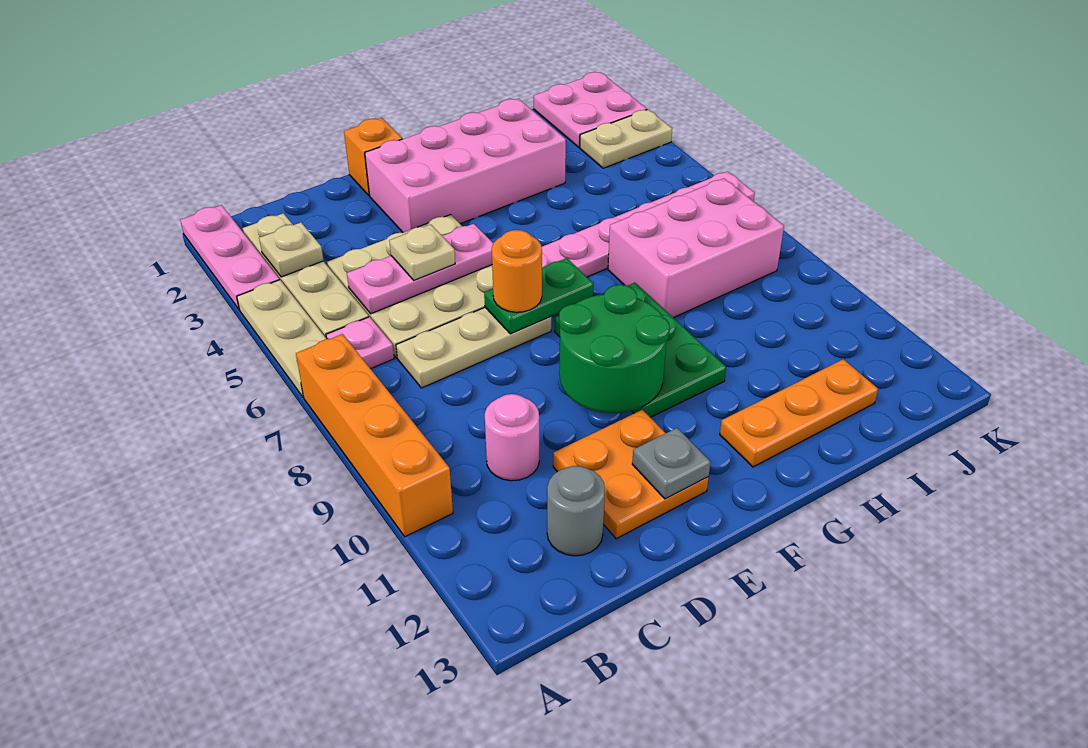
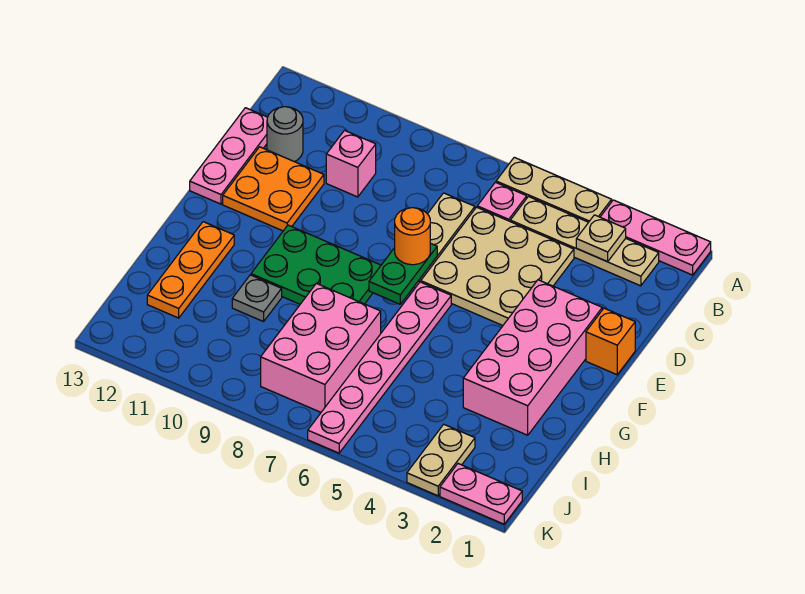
orange brick A7:A10 level 1 -> none
pink plate C5:E5 level 2 -> pink plate C13:E13 level 1
pink round brick C10 level 1 -> pink brick C10 level 1
tan plate D5 level 3 -> none
green round brick E9:F10 level 2 -> none
grey plate E12 level 2 -> grey plate H10 level 1
pink plate J1:K2 level 1 -> pink plate K1:K2 level 1

